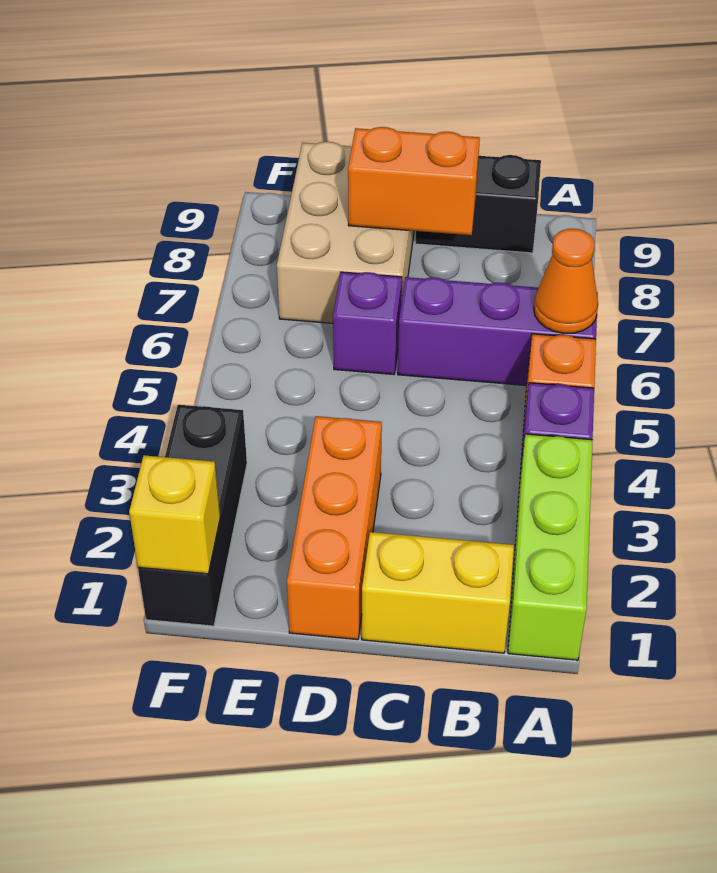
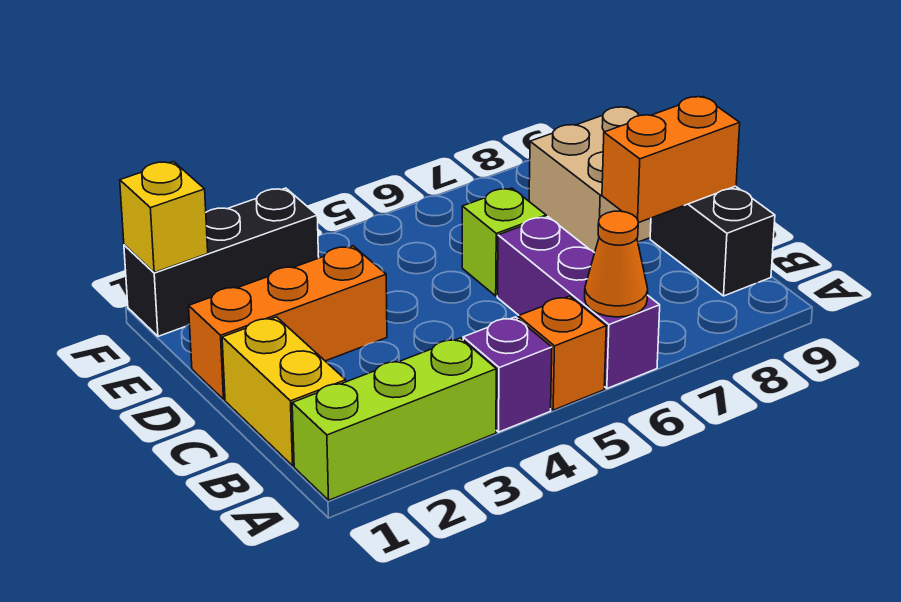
orange brick C8:D8 level 2 -> orange brick C8:C9 level 2
purple brick D6 level 1 -> lime brick D6 level 1
tan brick D7:E9 level 1 -> tan brick D8:E9 level 1

